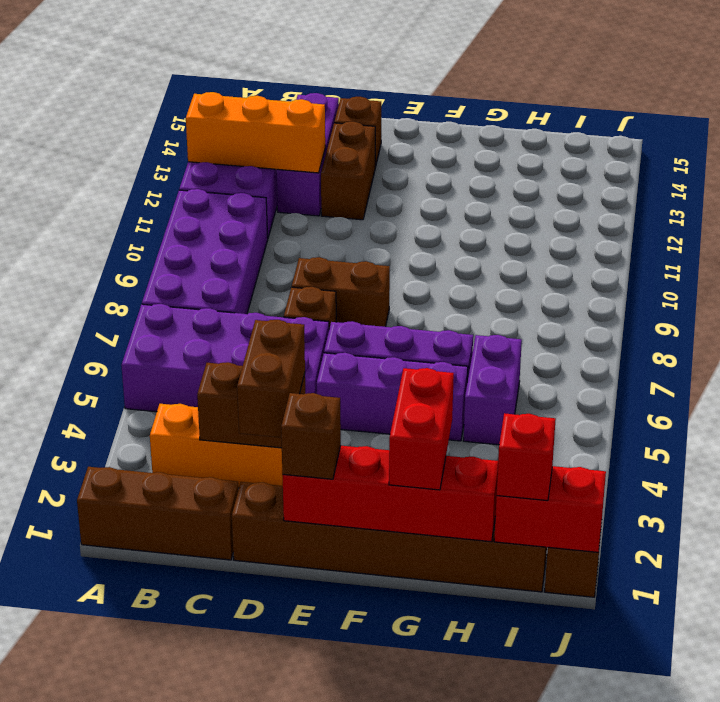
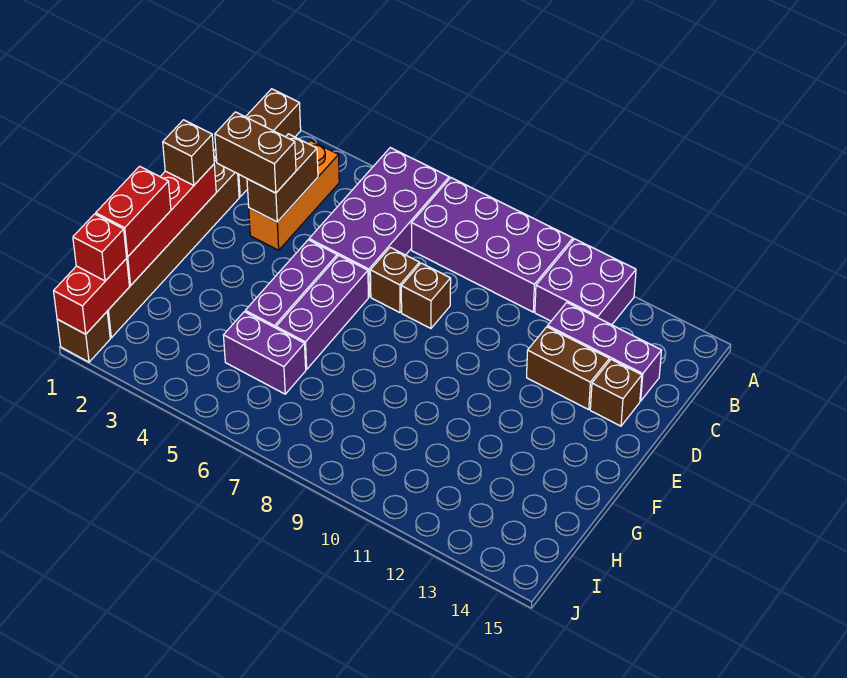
orange brick A12:C12 level 2 -> none
brown brick D8:E8 level 1 -> brown brick D8 level 1
red brick G1:G2 level 3 -> red brick G1:H1 level 3

